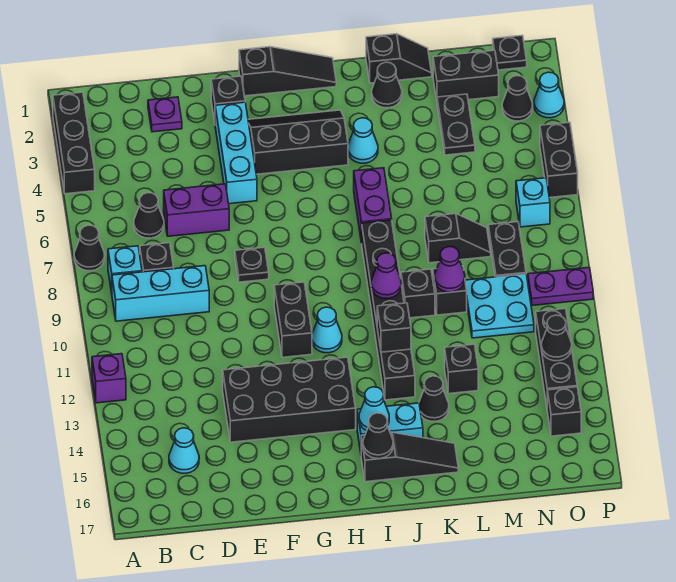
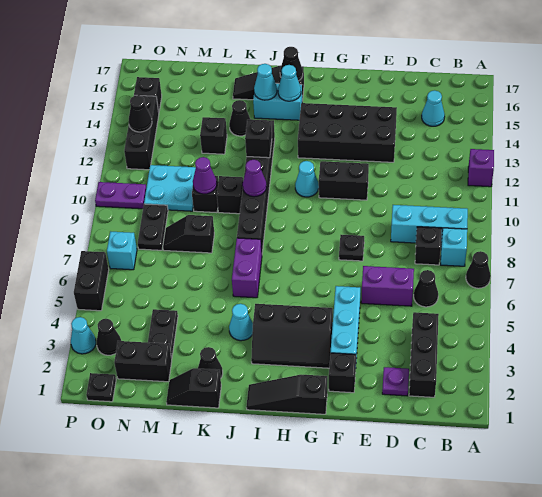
black brick A2:A4 level 1 -> black brick C2:C4 level 1
black brick G10:G11 level 1 -> black brick F11:G11 level 1
none -> cyan cone J15 level 2

